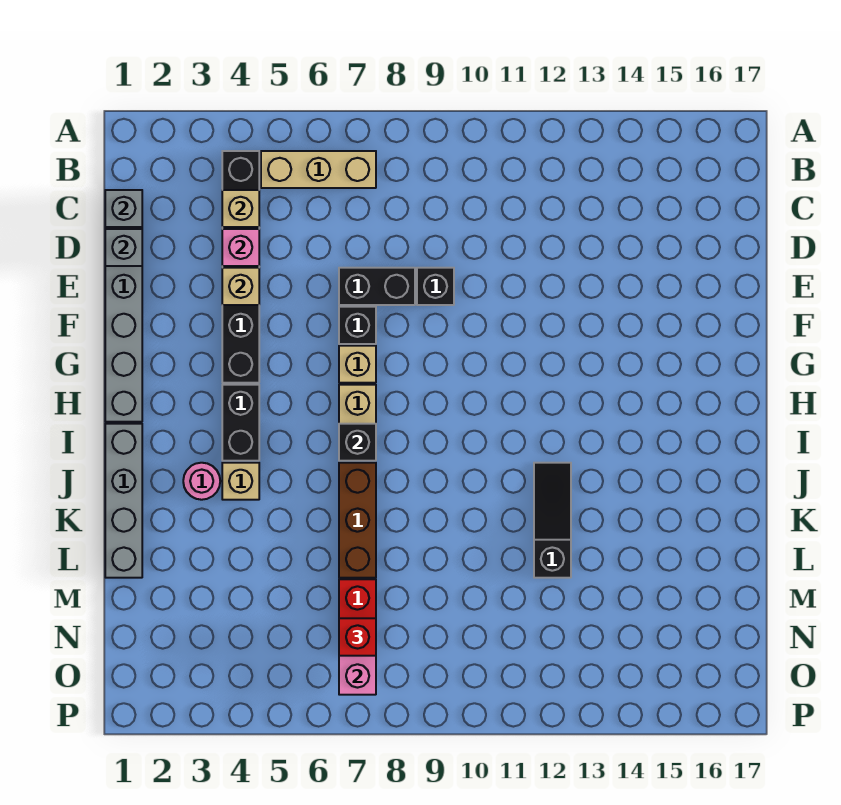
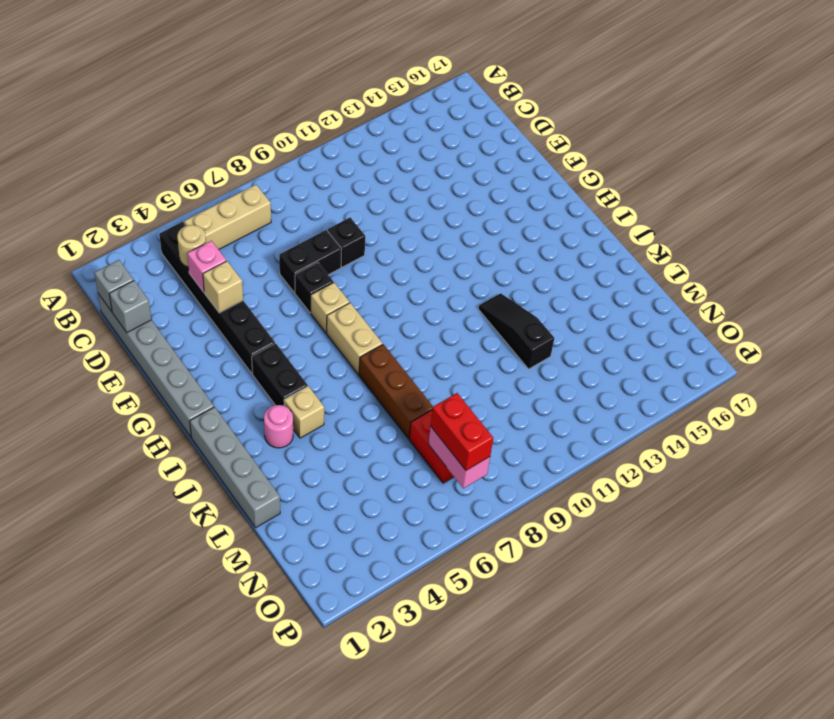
tan brick C4 level 2 -> tan round brick C4 level 2
black brick I7 level 2 -> none
red brick N7 level 3 -> red brick N7:O7 level 3

